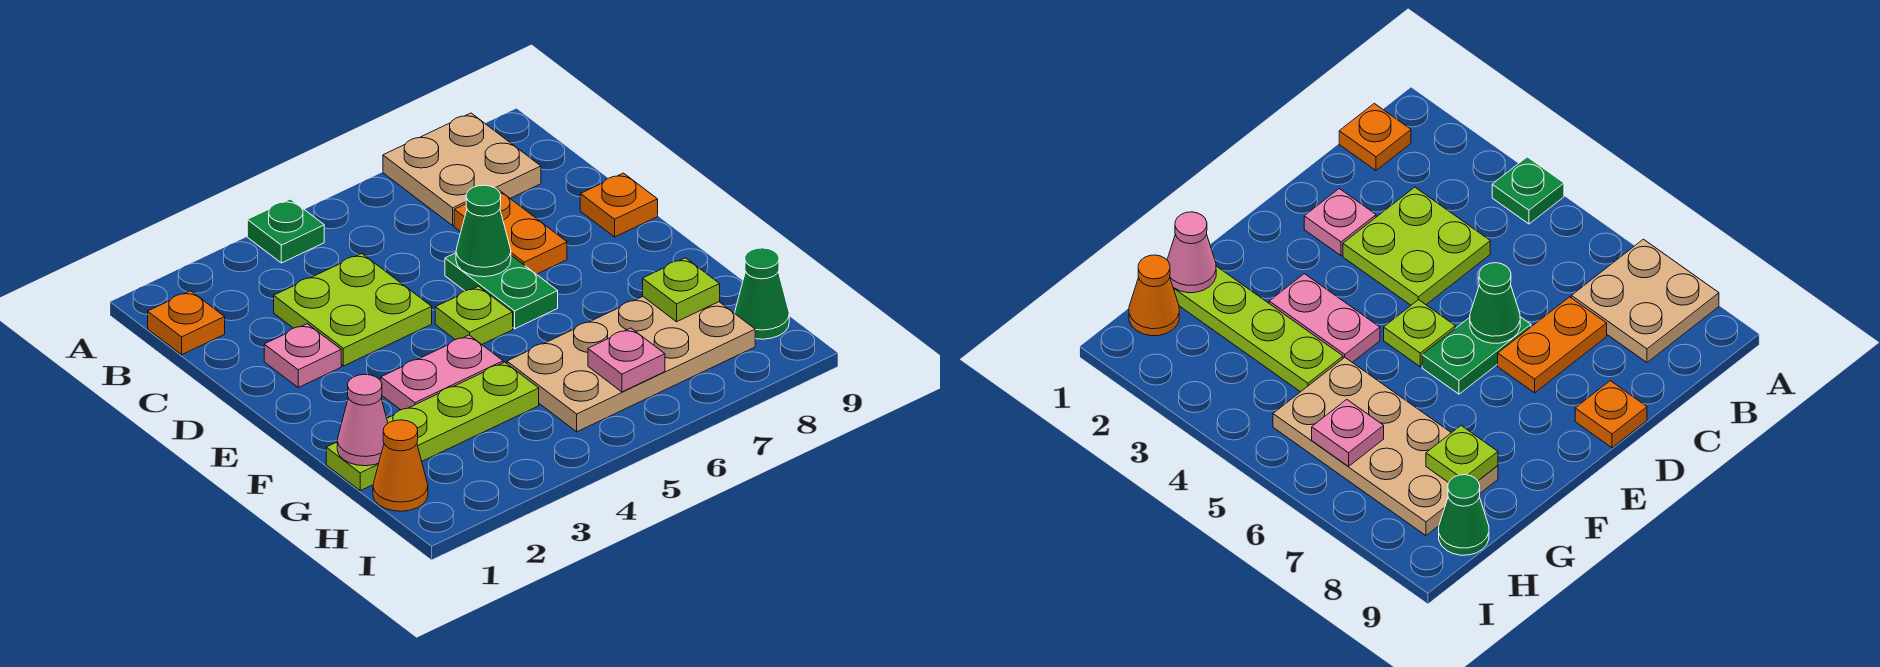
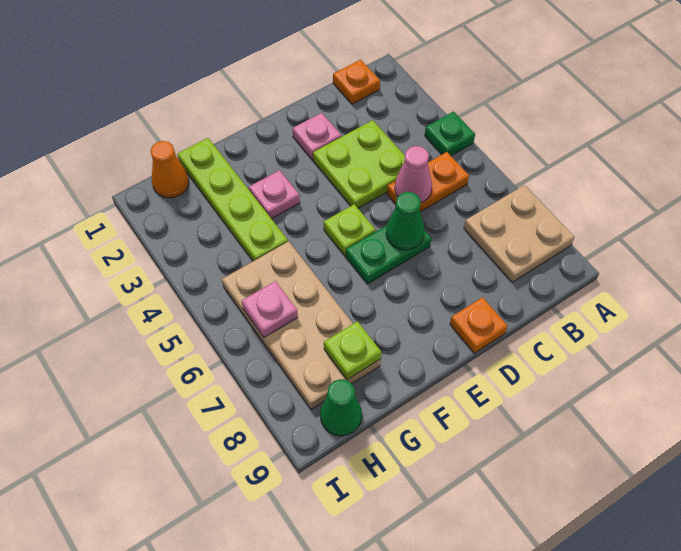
orange plate C7:D7 level 1 -> orange plate B5:C5 level 1
pink plate F3:F4 level 1 -> pink plate F3 level 1
pink cone G1 level 2 -> pink cone C5 level 2

